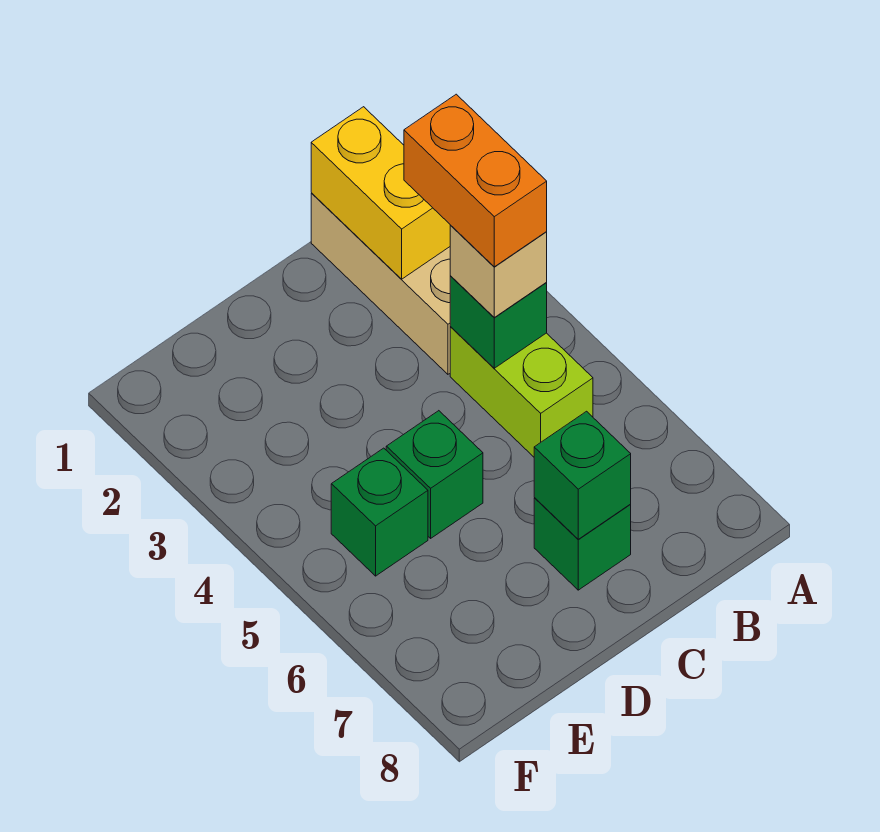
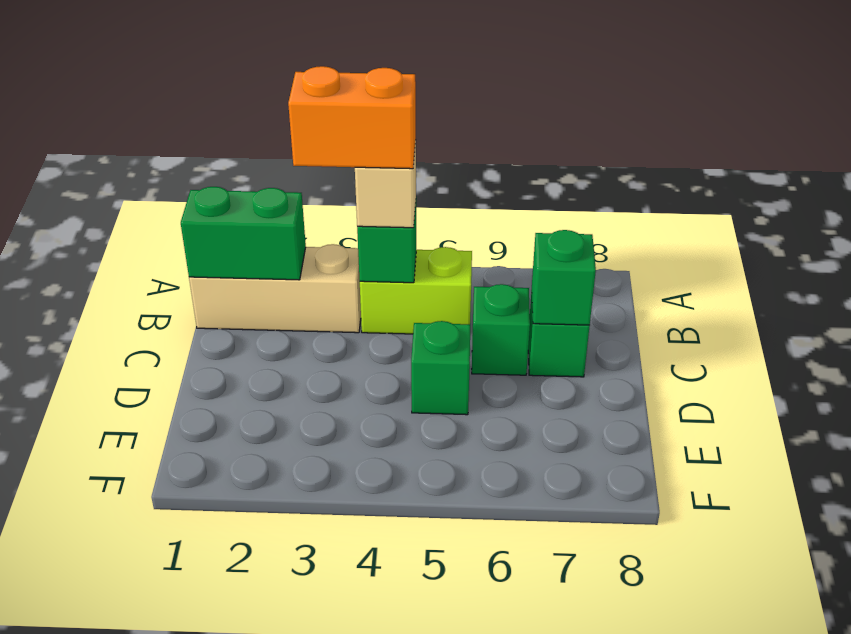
yellow brick B1:B2 level 2 -> green brick B1:B2 level 2
green brick E5 level 1 -> green brick C6 level 1

